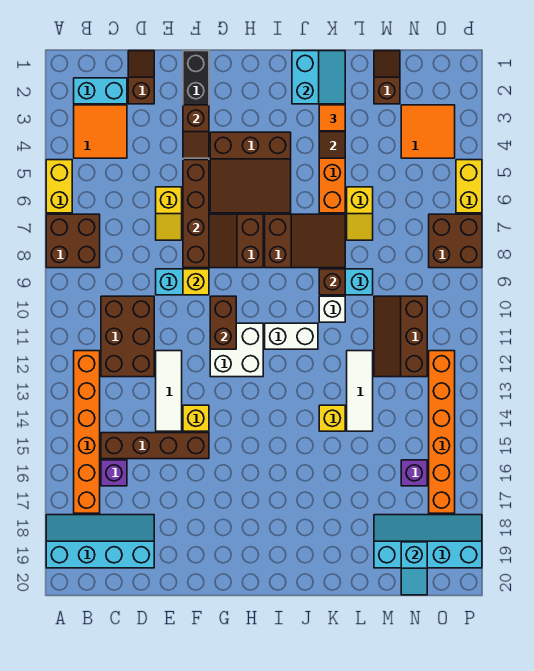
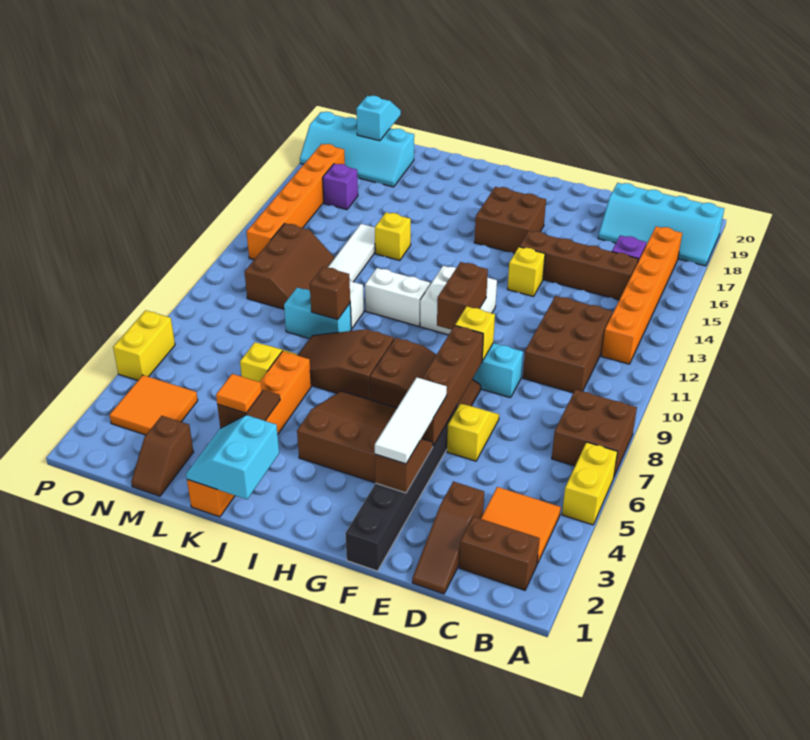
cyan brick B2:C2 level 1 -> brown brick B2:C2 level 1
brown slope D1:D2 level 1 top 2 -> brown slope D1:D3 level 1 top 3
white tile E12:E14 level 1 -> white tile F3:F5 level 3
brown brick O7:P8 level 1 -> brown brick G16:H17 level 1

